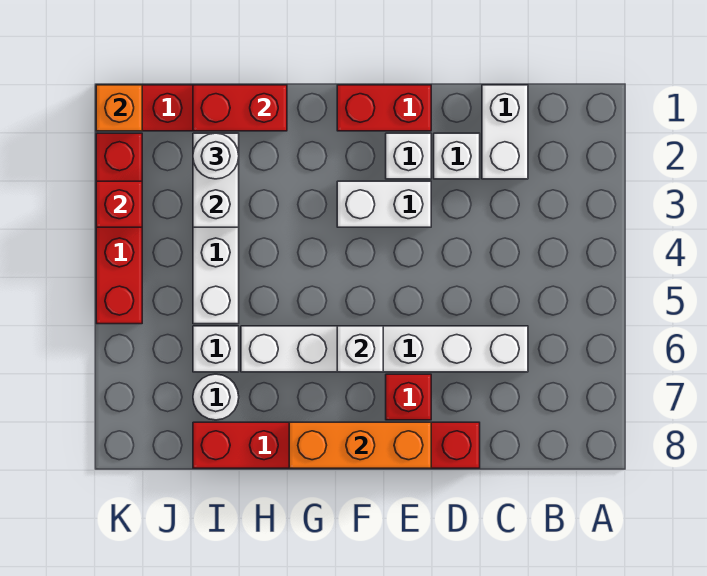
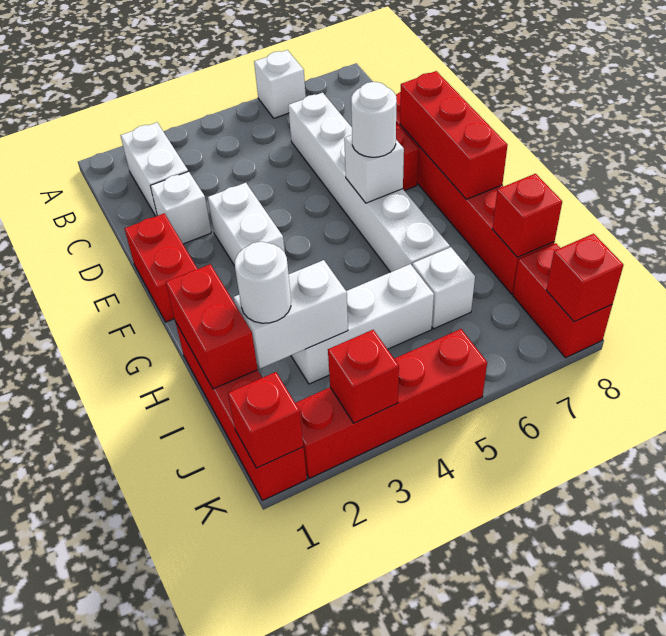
white brick C1:C2 level 1 -> white brick B2:C2 level 1
white brick E2 level 1 -> white brick A6 level 1
orange brick E8:G8 level 2 -> red brick E8:G8 level 2
white round brick I7 level 1 -> white round brick F6 level 3
none -> red brick I8 level 2
none -> red brick J8:K8 level 1
orange brick K1 level 2 -> red brick K1 level 2
none -> red brick K8 level 2

